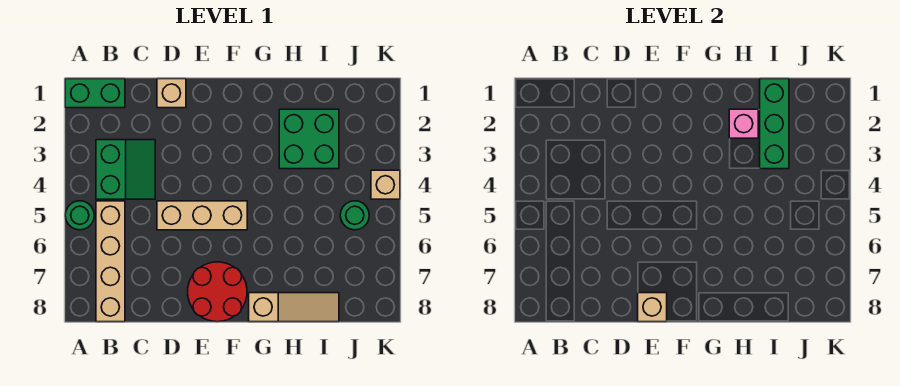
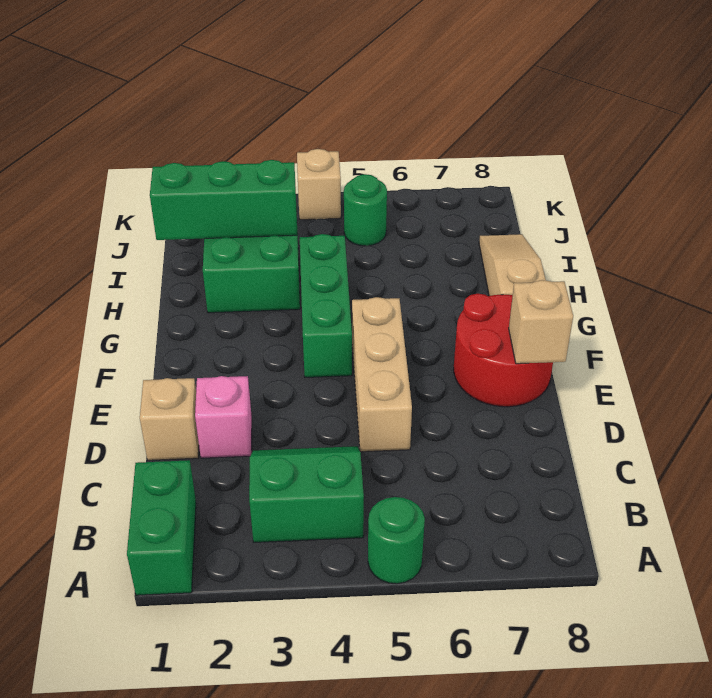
tan brick B5:B8 level 1 -> none
none -> green brick F4:H4 level 1
pink brick H2 level 2 -> pink brick D2 level 1

